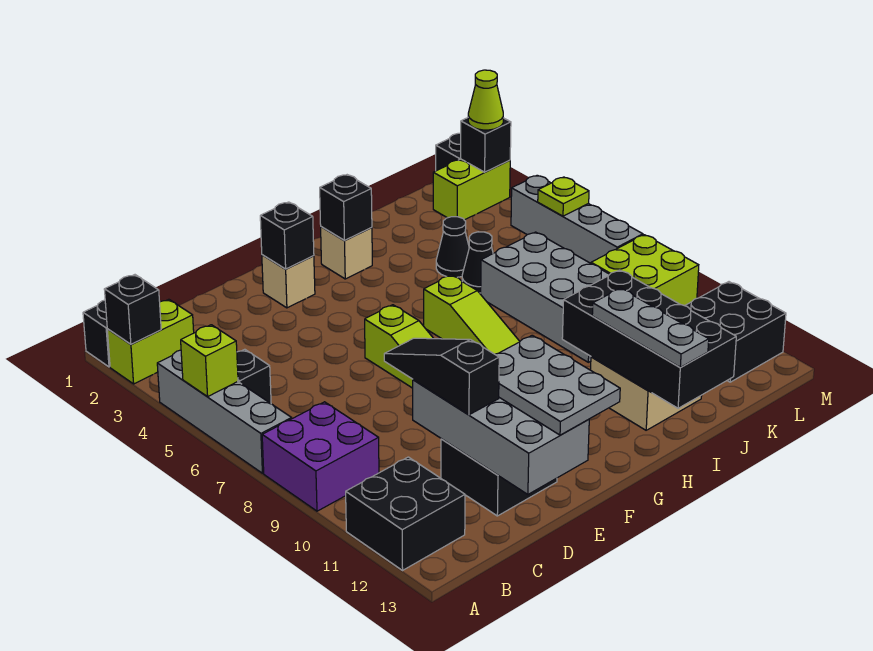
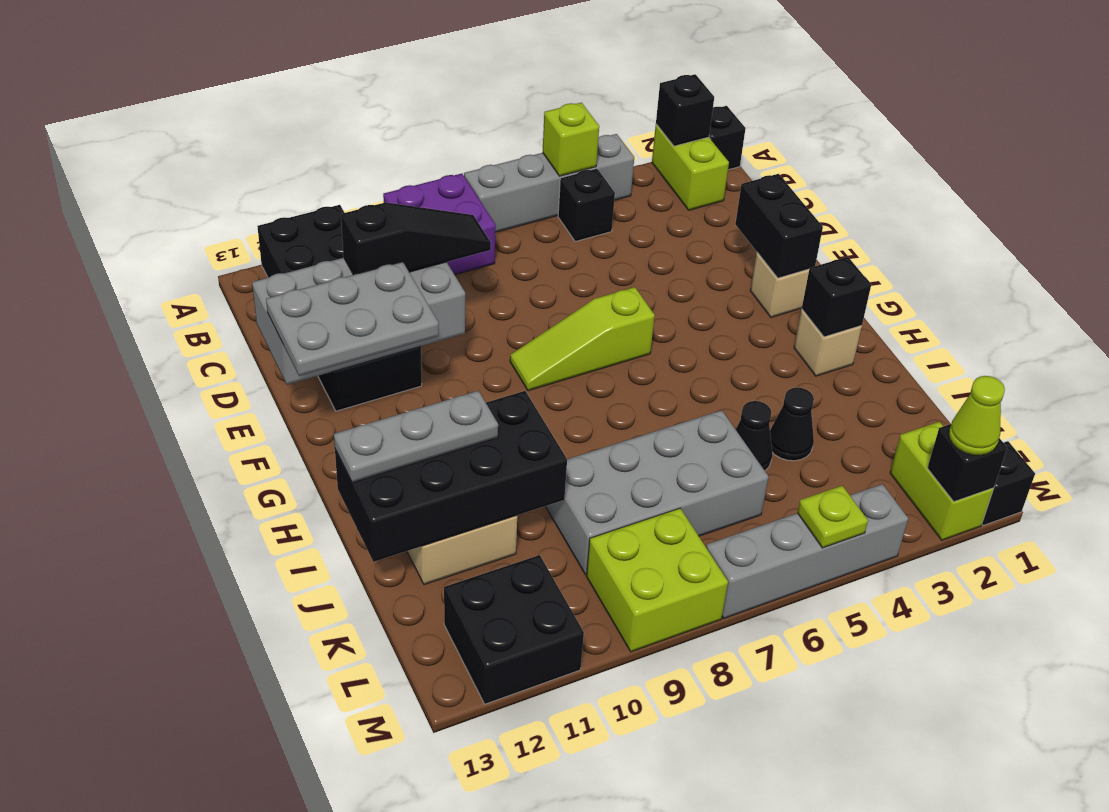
black brick F2 level 2 -> black brick E2:F2 level 2
lime slope H6:H8 level 1 top 6 -> none

